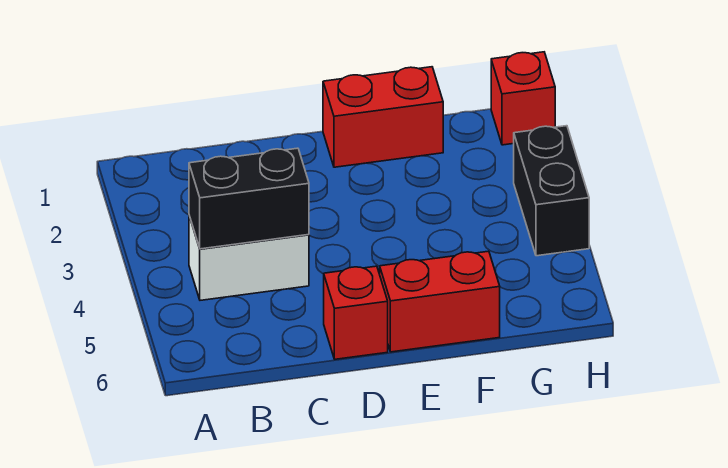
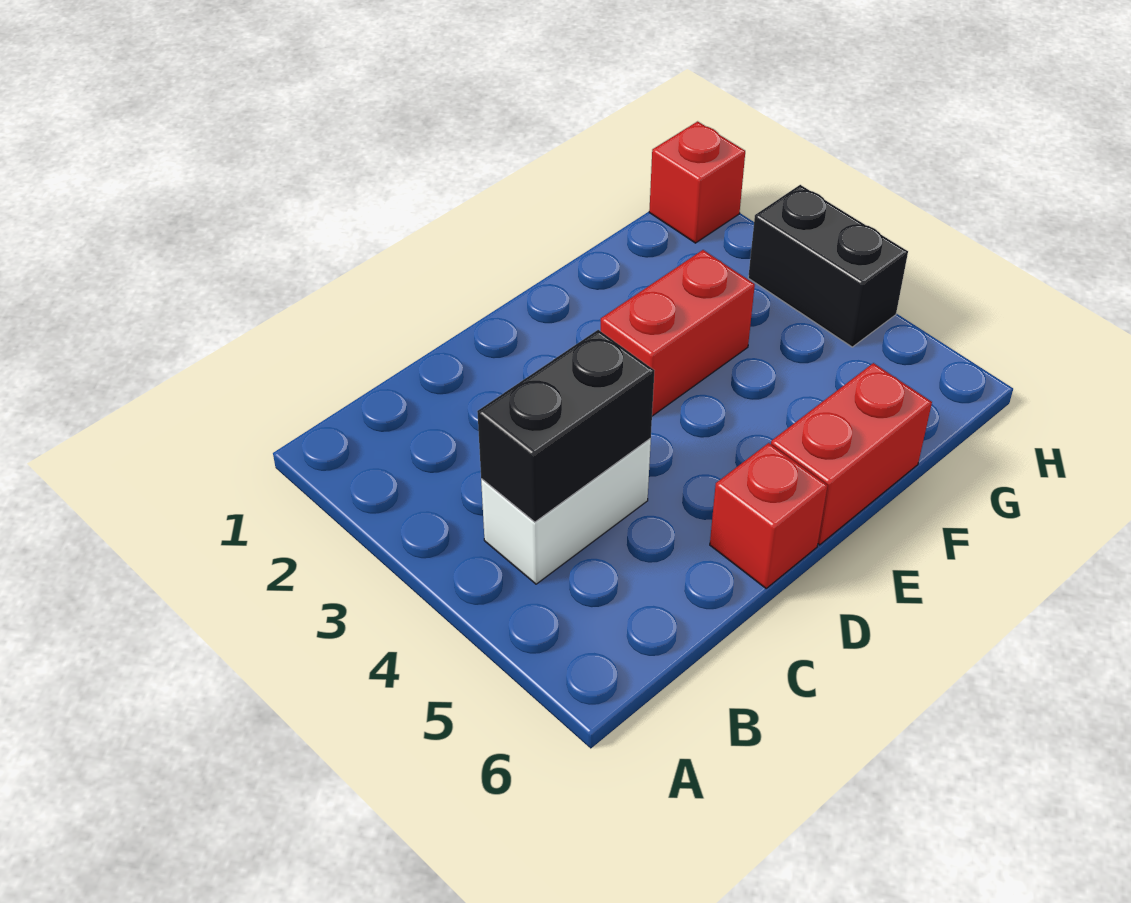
red brick E1:F1 level 1 -> red brick E3:F3 level 1

